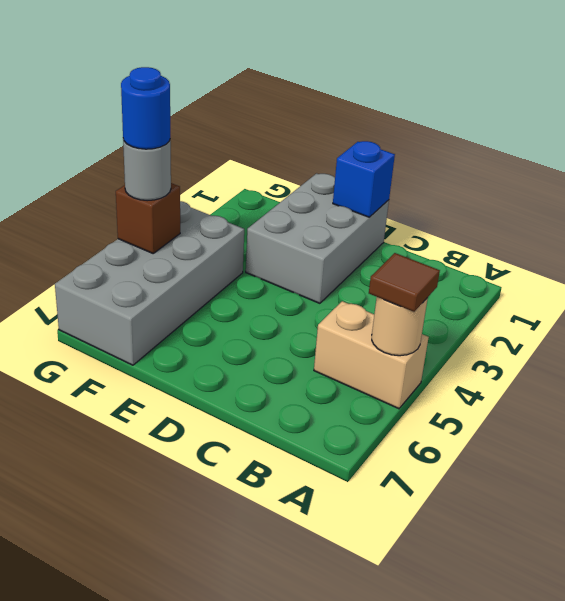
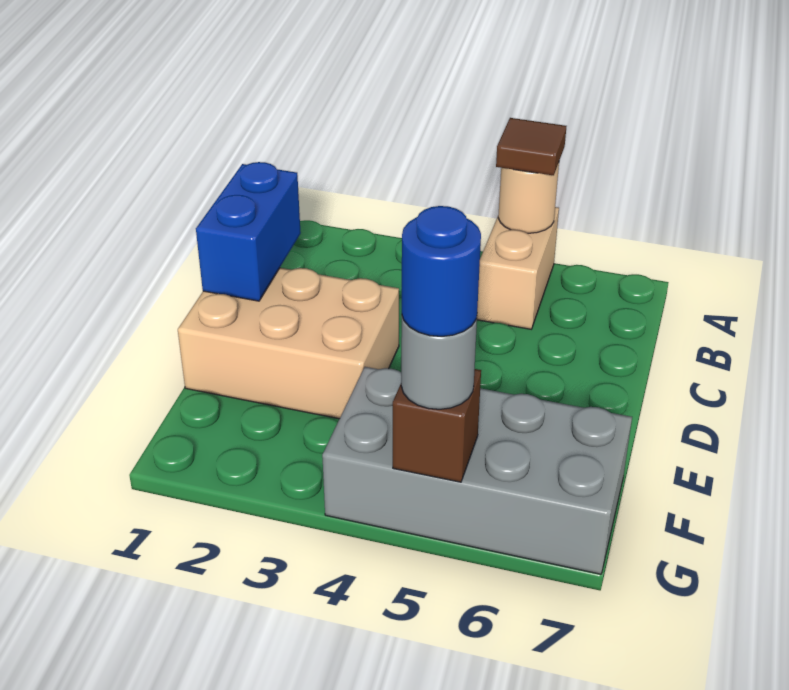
grey brick D1:E3 level 1 -> tan brick D1:E3 level 1
blue brick D1 level 2 -> blue brick C1:D1 level 2

